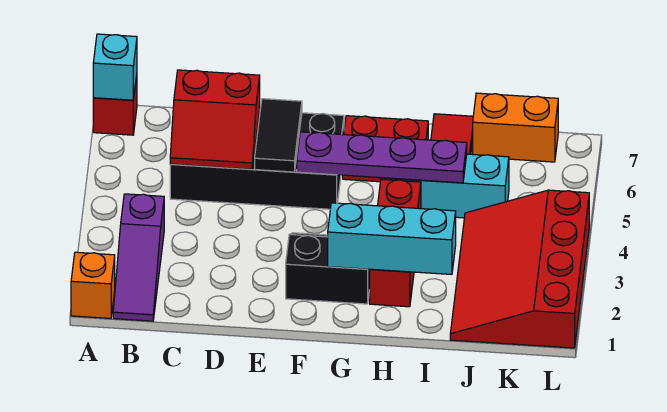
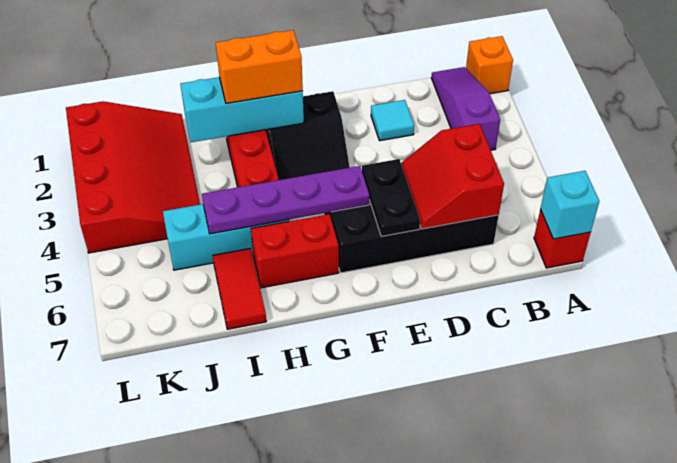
red slope C5:D6 level 2 top 6 -> red slope C5:D6 level 2 top C
none -> cyan tile D2 level 1
black tile E5:E6 level 2 -> black plate E5:E6 level 2
orange brick J7:K7 level 1 -> orange brick G2:H2 level 3

